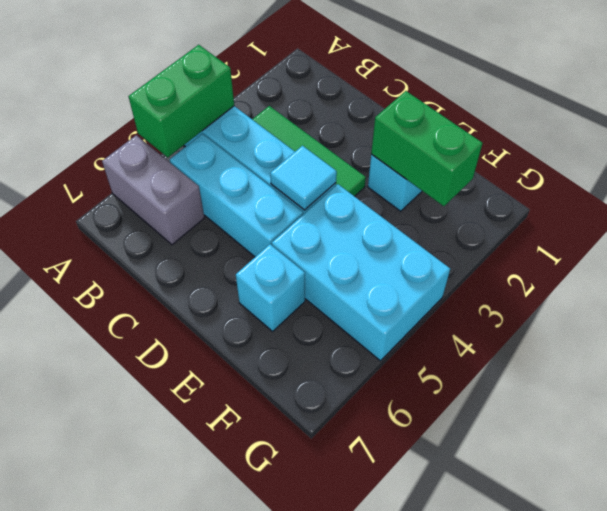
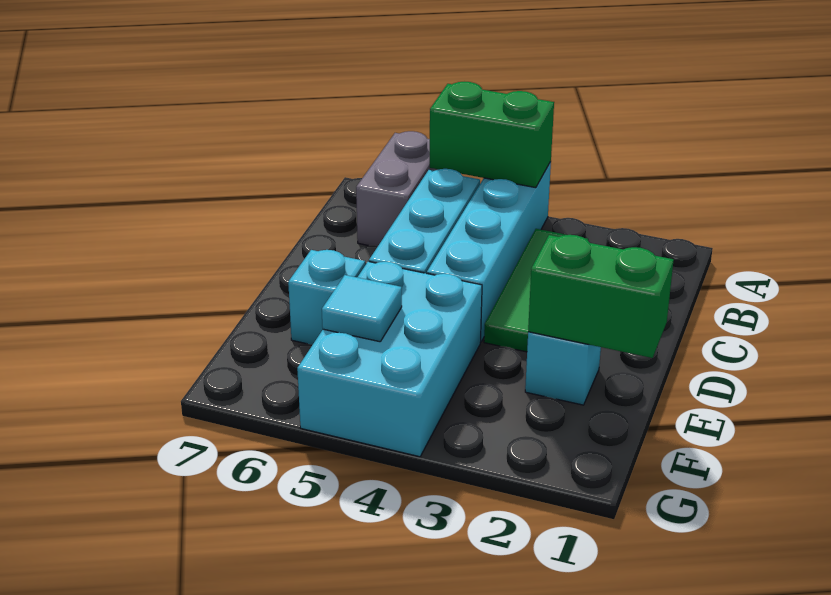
cyan tile D4 level 2 -> cyan tile F5 level 2
green brick E2:F2 level 2 -> green brick E1:E2 level 2

